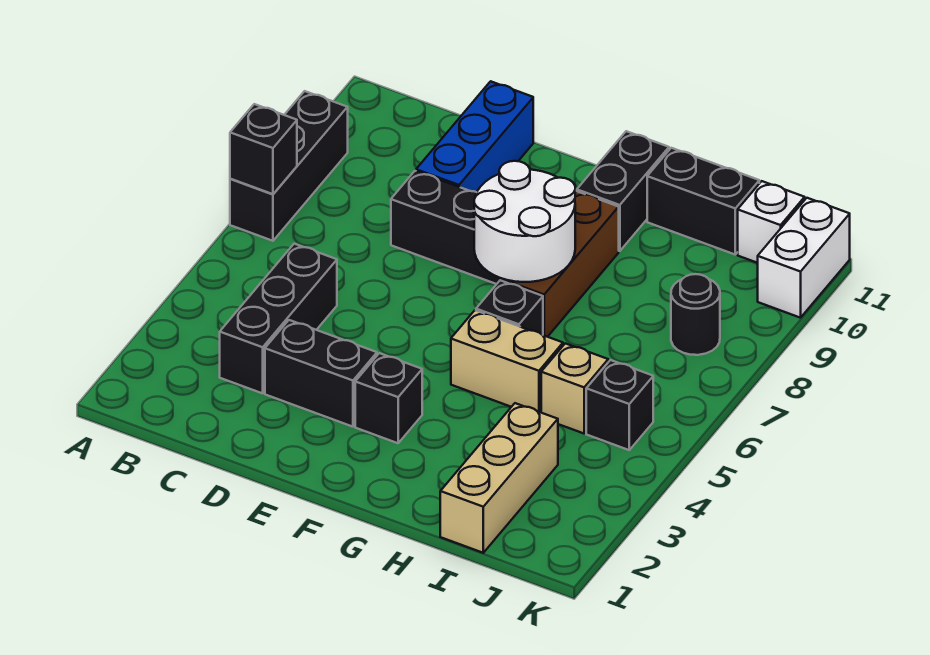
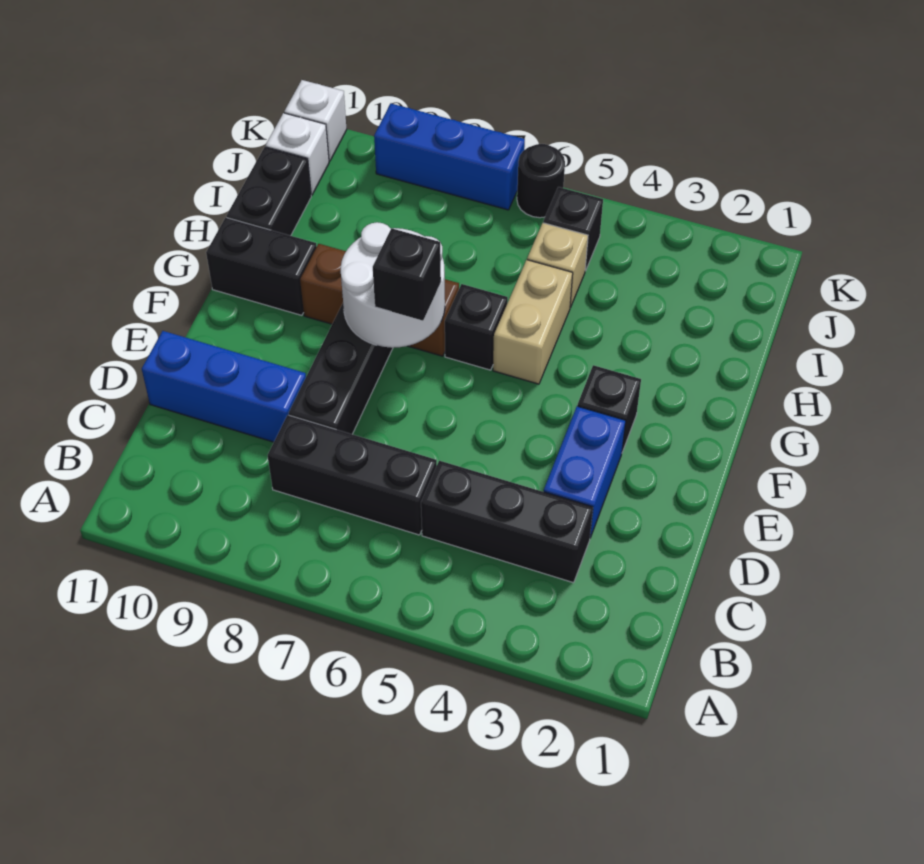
black brick A7:A9 level 1 -> black brick C6:C8 level 1
black brick A7 level 2 -> black brick F7 level 3
black brick D3:E3 level 1 -> blue brick D3:E3 level 1
tan brick I1:I3 level 1 -> none
black round brick J8 level 1 -> black round brick K6 level 1
none -> blue brick K7:K9 level 1
white brick K10:K11 level 1 -> white brick K11 level 1

